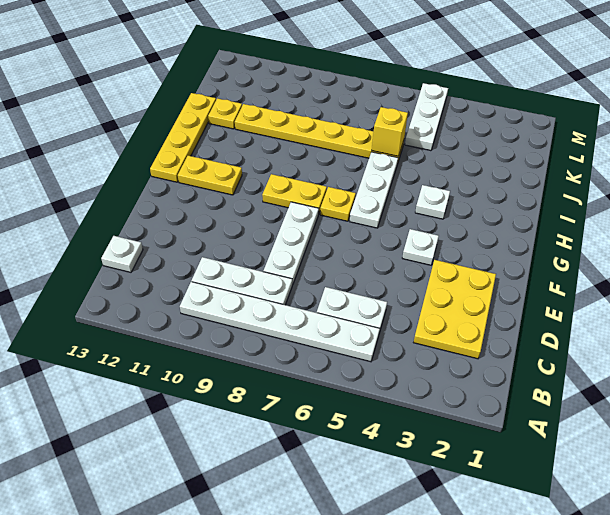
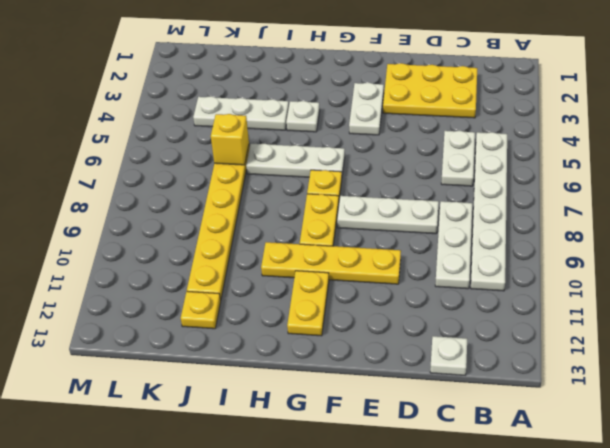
white plate F4 level 1 -> white plate F3:F4 level 1
yellow plate G13:J13 level 1 -> yellow plate E10:H10 level 1
white plate K5:M5 level 1 -> white plate I4:K4 level 1

